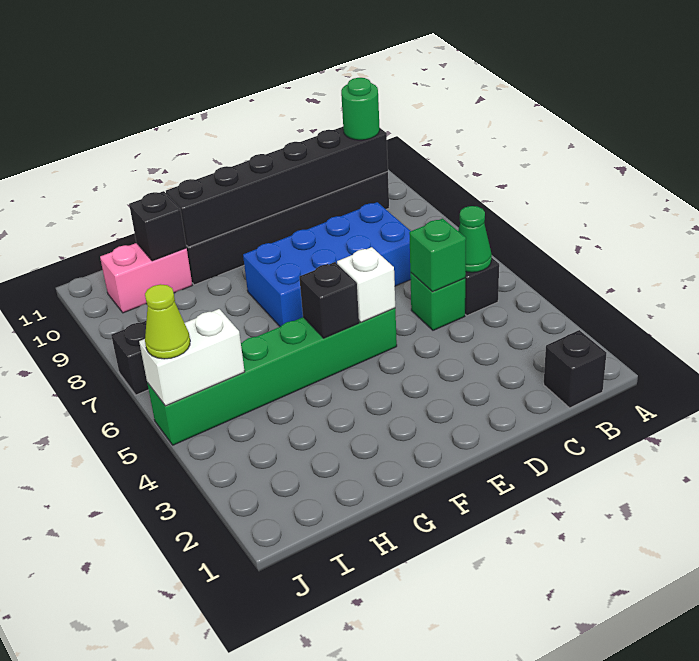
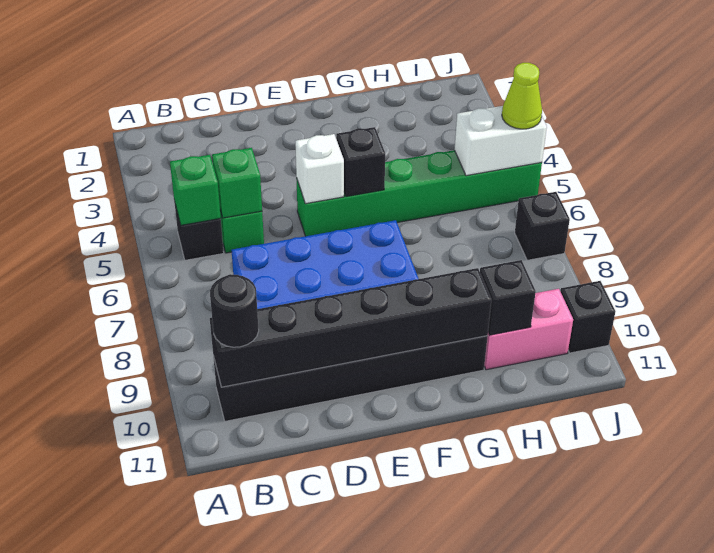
black brick B1 level 1 -> black brick J10 level 1
green cone B5 level 2 -> green brick B5 level 2
green round brick B10 level 3 -> black round brick B10 level 3

